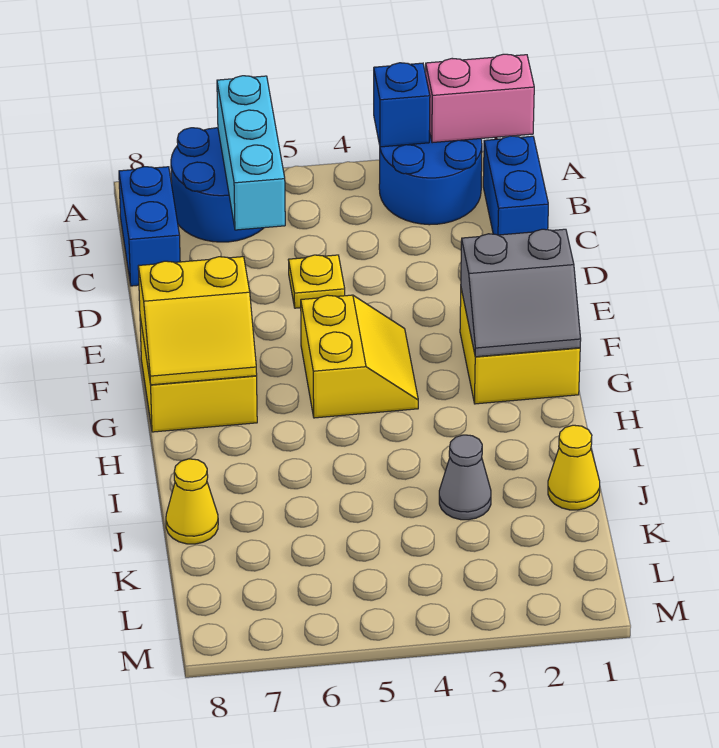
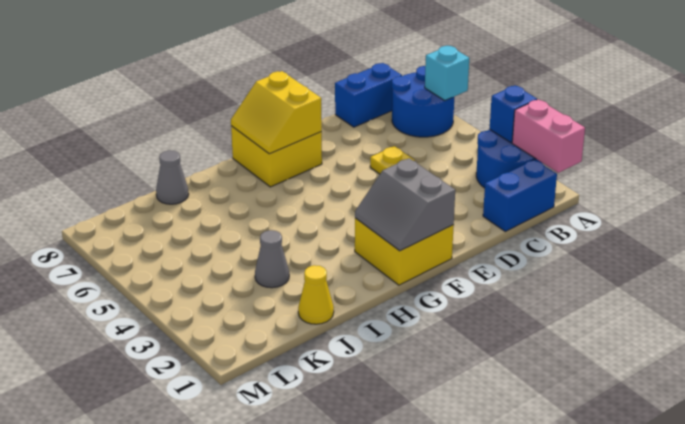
cyan brick A6:C6 level 2 -> cyan brick A6 level 2
yellow slope F4:G5 level 1 top 5 -> none
yellow cone J8 level 1 -> grey cone J8 level 1

